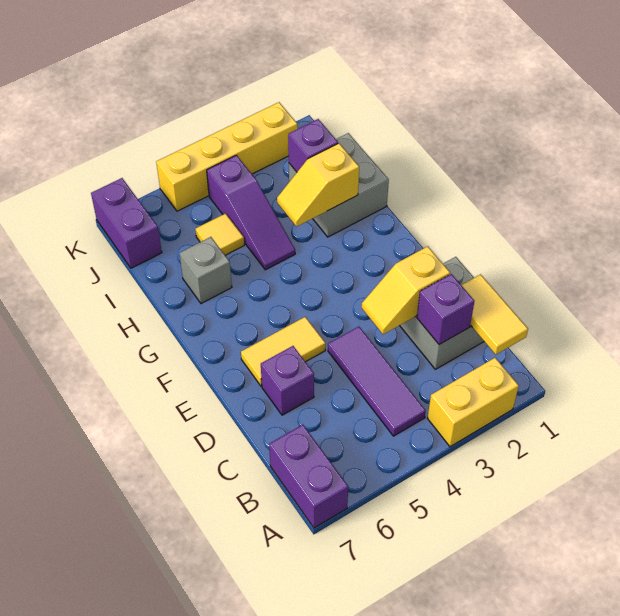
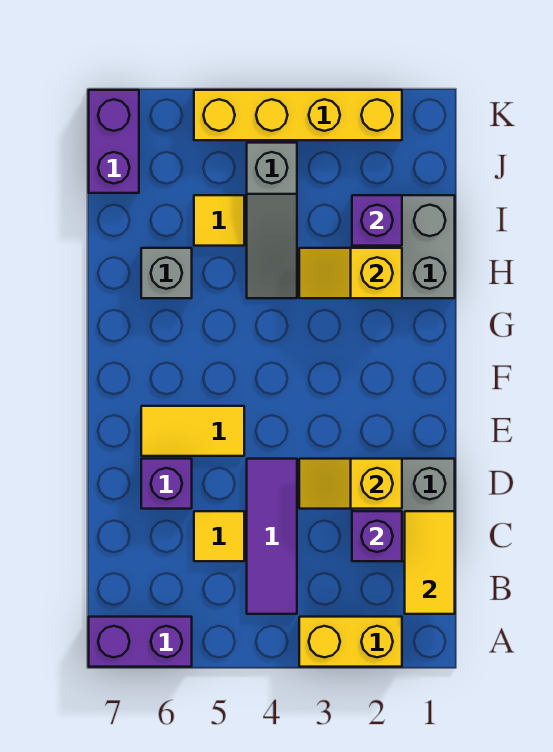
purple brick A7:B7 level 1 -> purple brick A6:A7 level 1
none -> yellow tile C5 level 1
purple slope H4:J4 level 1 top J -> grey slope H4:J4 level 1 top J

